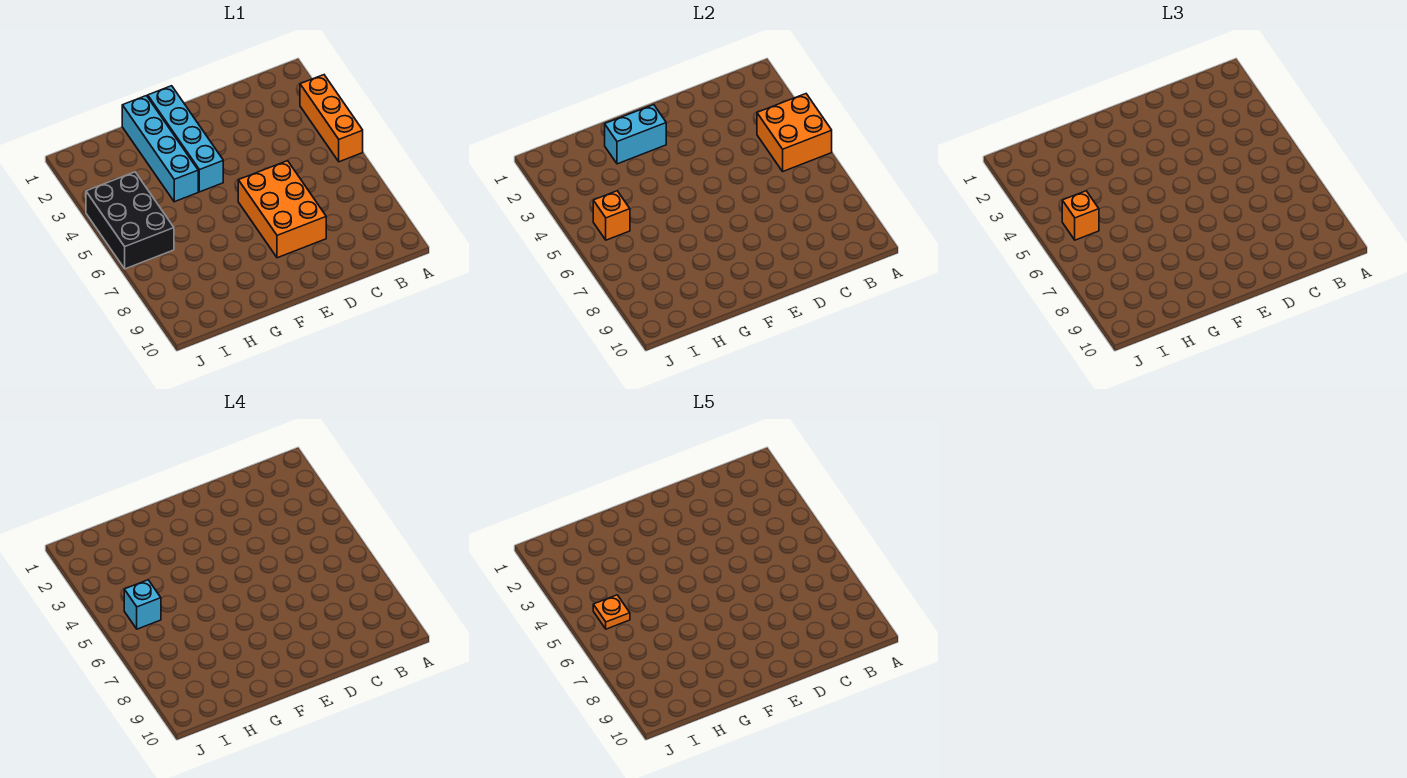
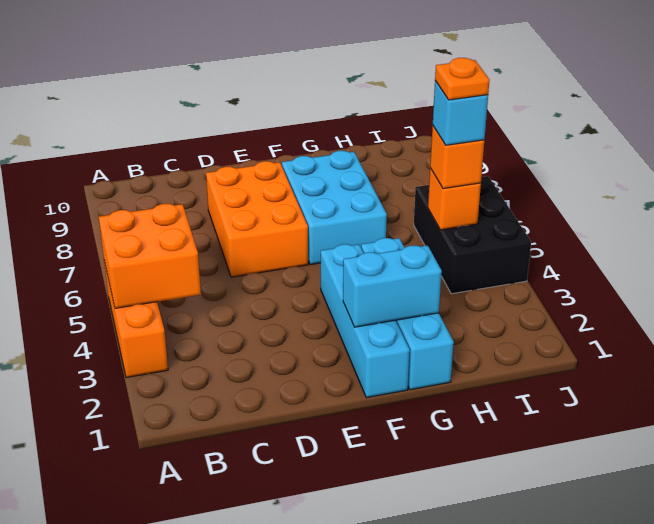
none -> cyan brick F6:G8 level 1

